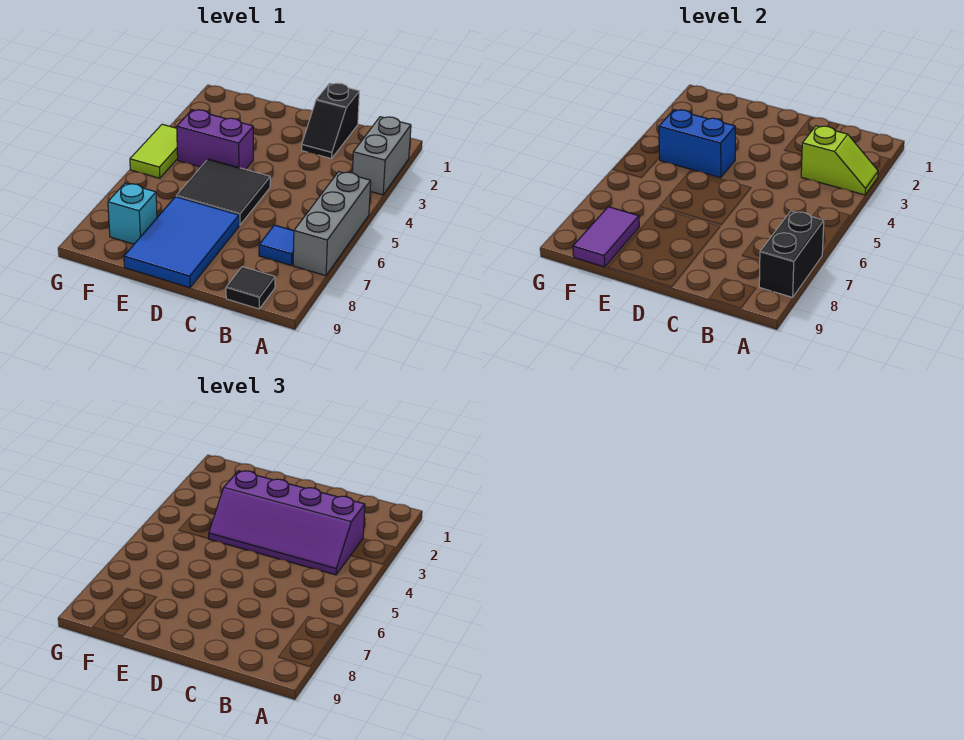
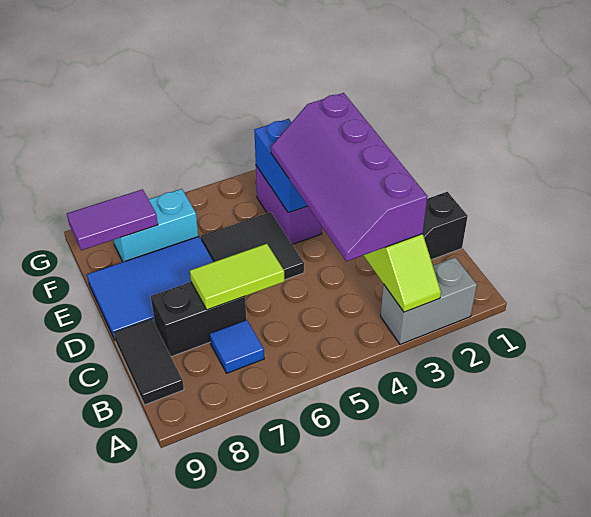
grey brick A5:A7 level 1 -> none
black brick A7:A8 level 2 -> black brick C7:C8 level 1
black tile B9 level 1 -> black tile B9:C9 level 1
cyan brick F8 level 1 -> cyan brick F7:F8 level 1
lime tile G4:G5 level 1 -> lime tile C6:C7 level 2

